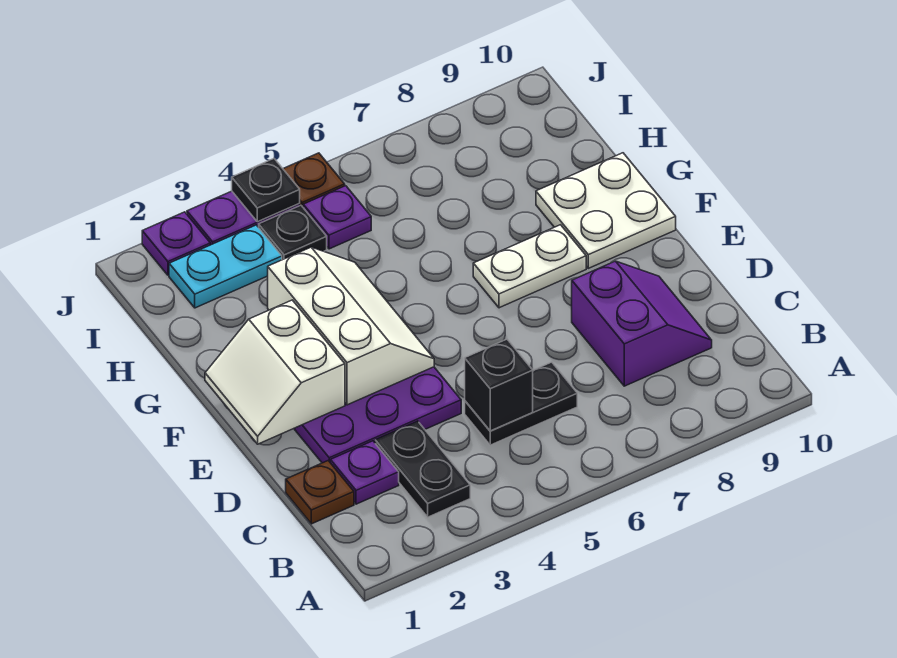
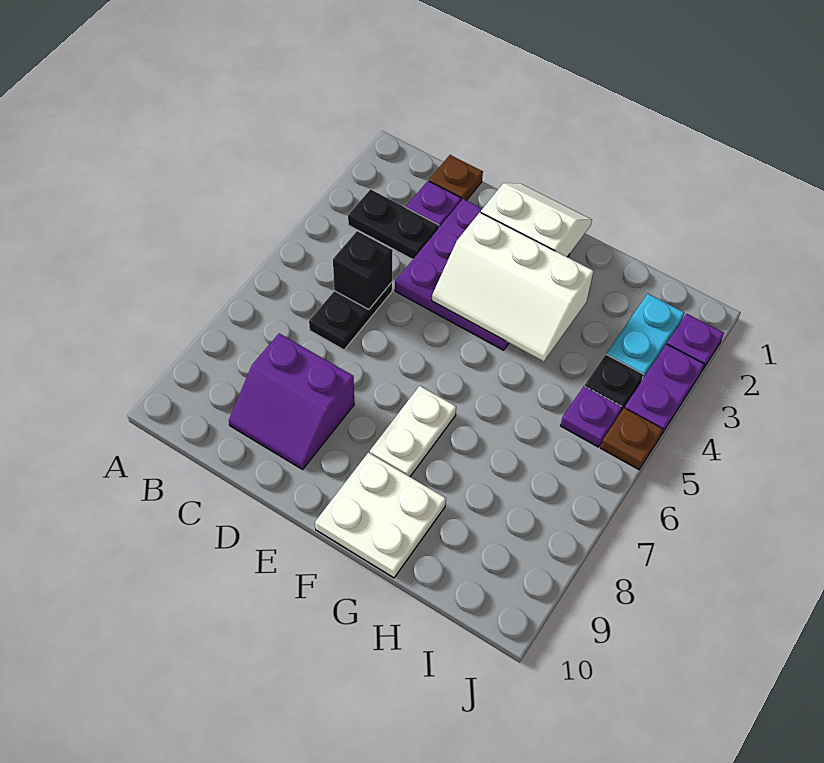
black plate J4 level 2 -> none

